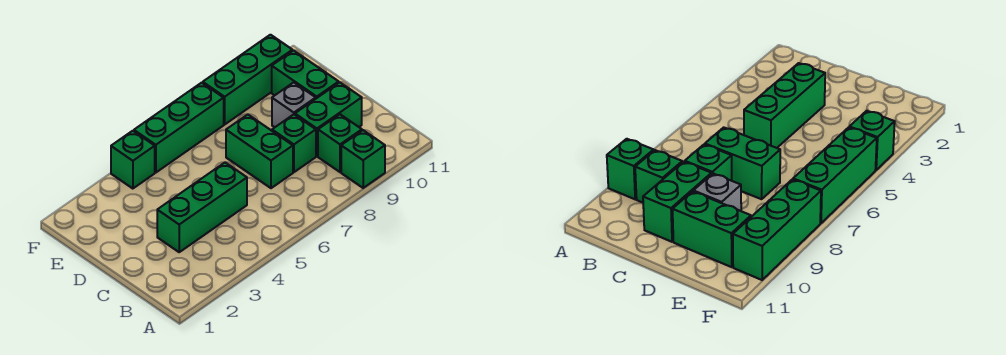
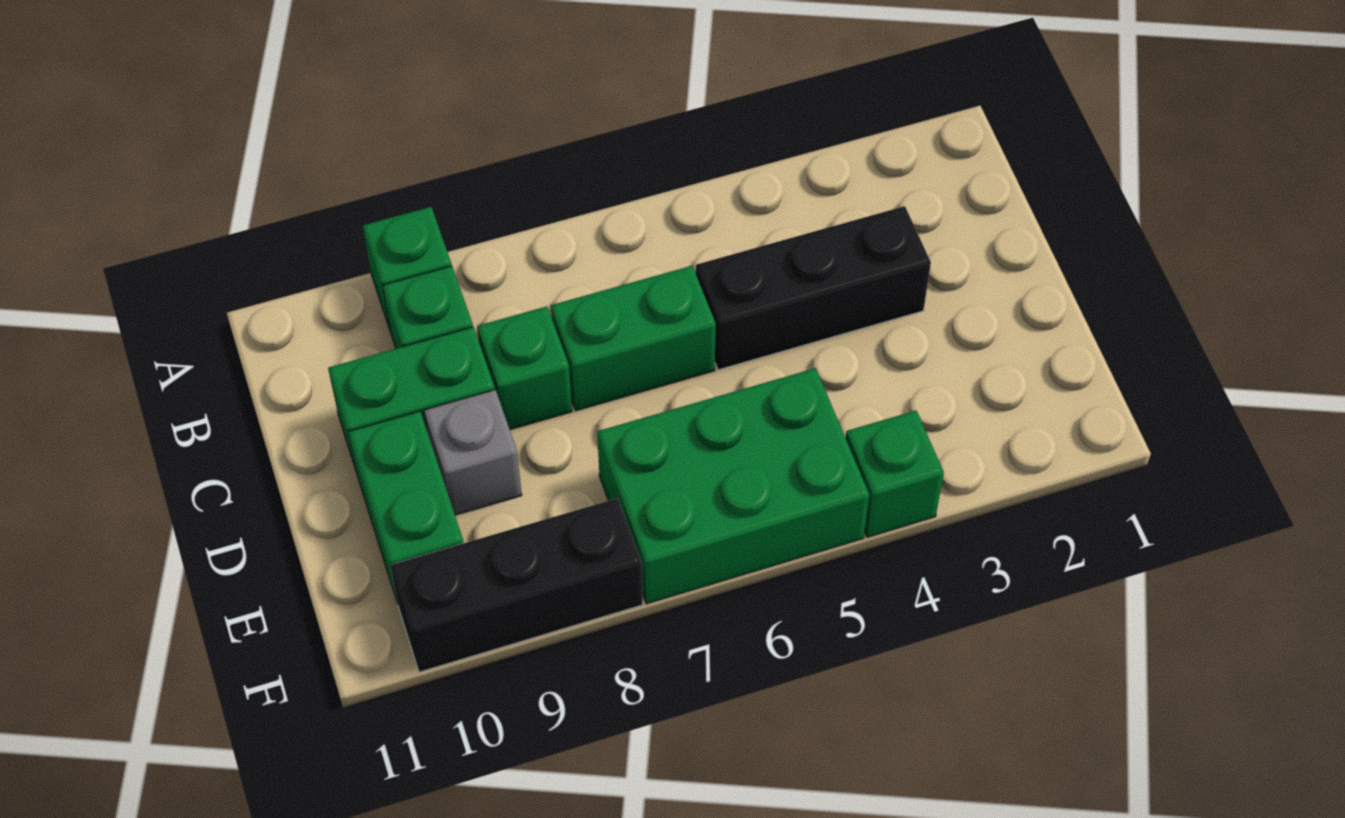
green brick C3:C5 level 1 -> black brick C3:C5 level 1
green brick C7:D7 level 1 -> green brick C6:C7 level 1
green brick F5:F7 level 1 -> green brick E5:F7 level 1
green brick F8:F10 level 1 -> black brick F8:F10 level 1

